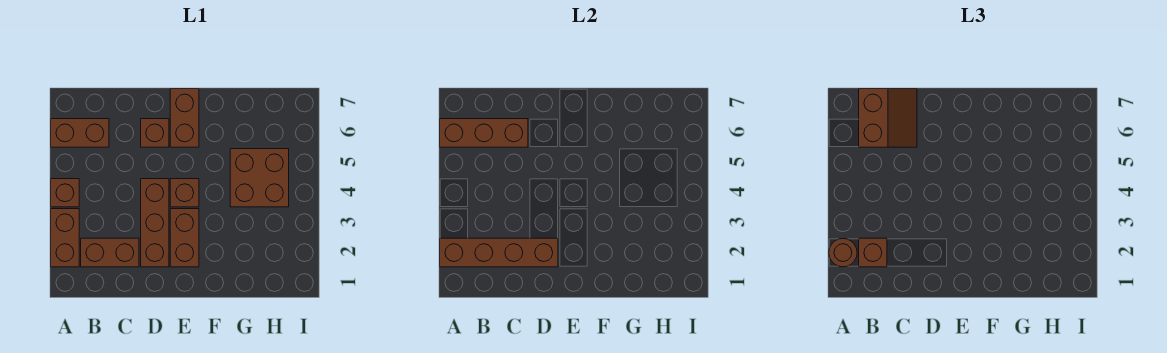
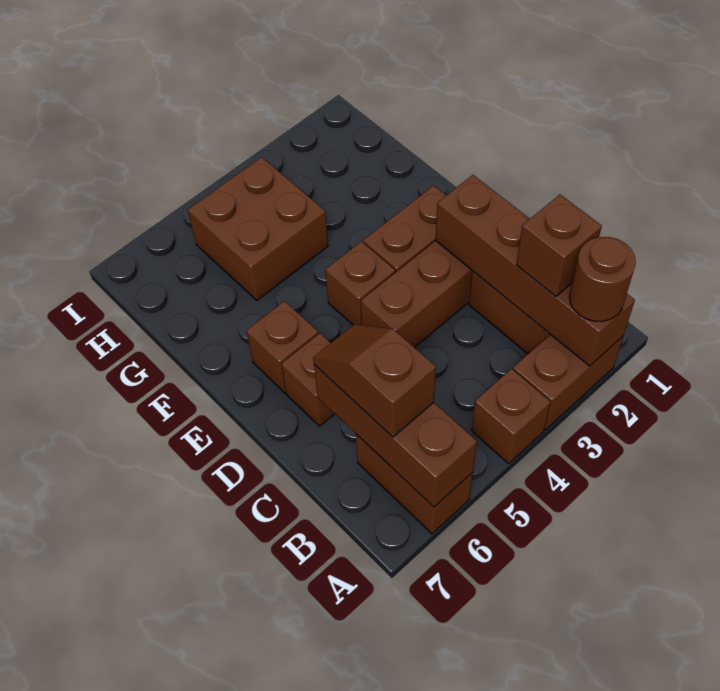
brown slope B6:C7 level 3 top B -> brown slope B6:C6 level 3 top B
brown brick E6:E7 level 1 -> brown brick E6 level 1

